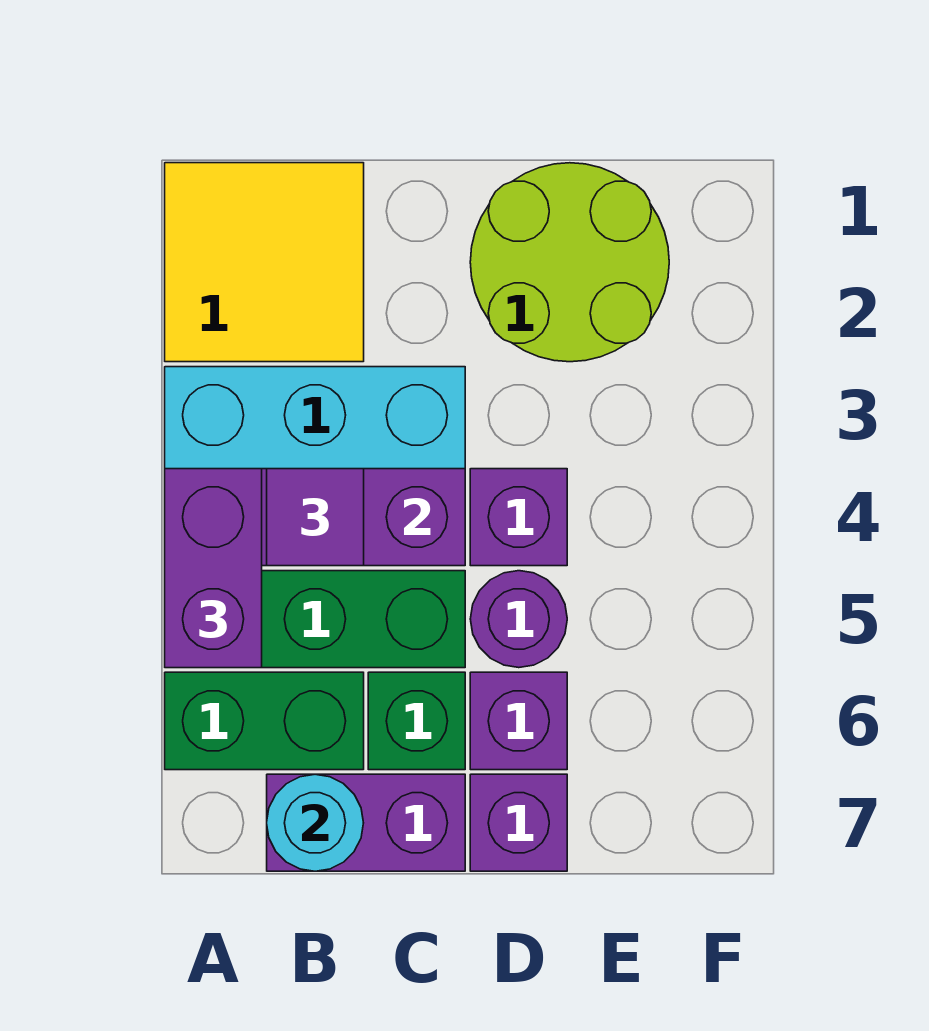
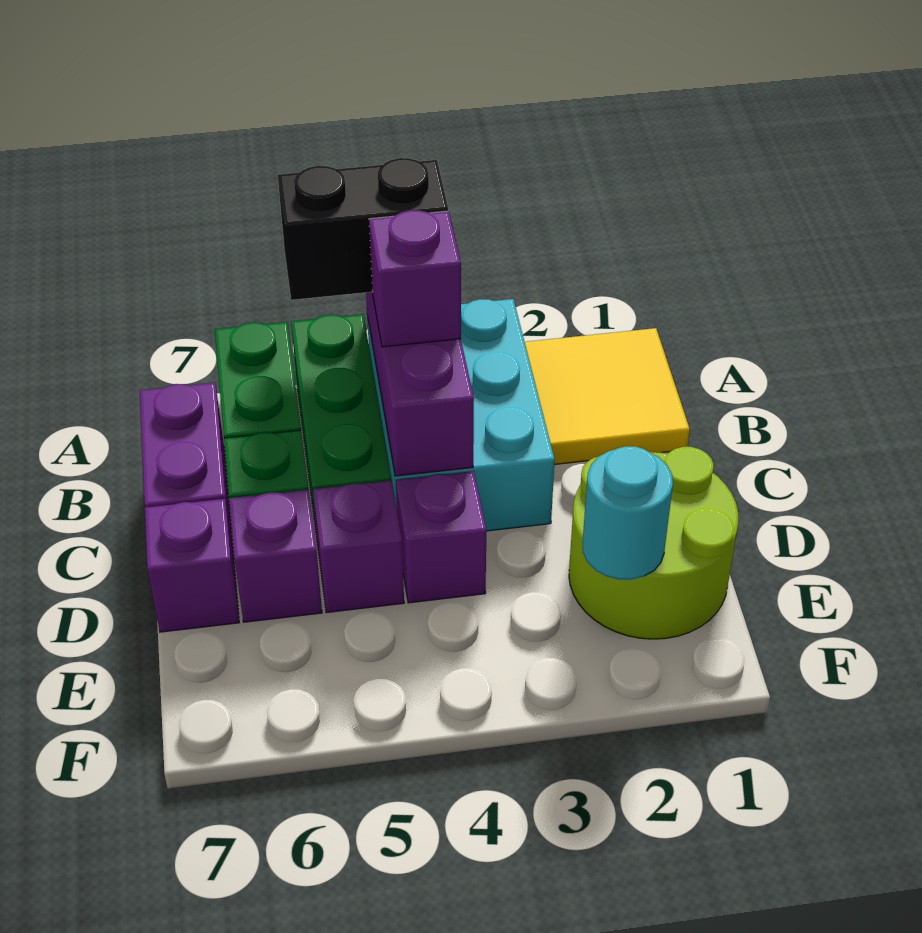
purple brick A4:A5 level 3 -> black brick A4:A5 level 3
purple tile B4 level 3 -> purple brick B4 level 3
cyan round brick B7 level 2 -> cyan round brick E2 level 2
purple round brick D5 level 1 -> purple brick D5 level 1

